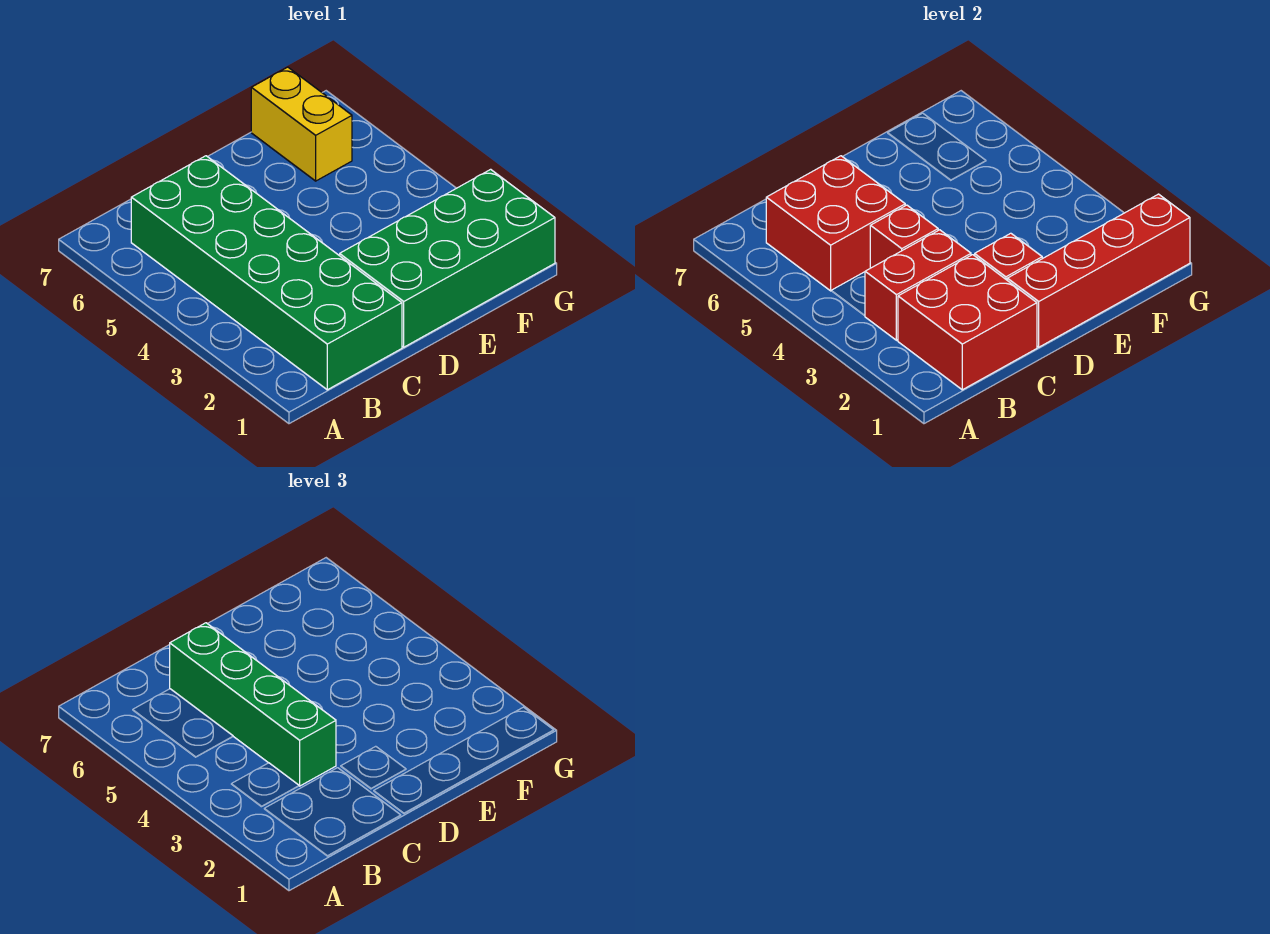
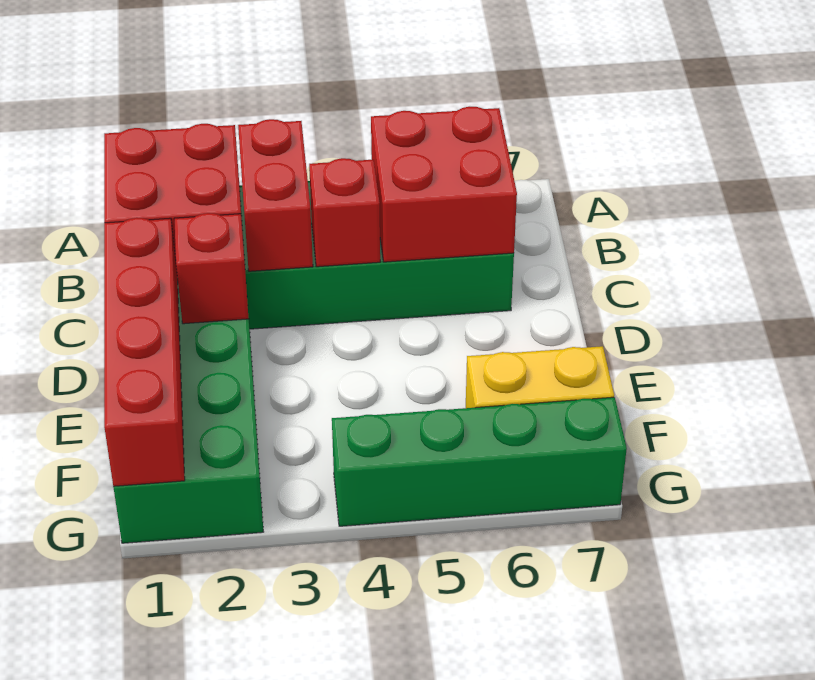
green brick C3:C6 level 3 -> green brick G4:G7 level 1

